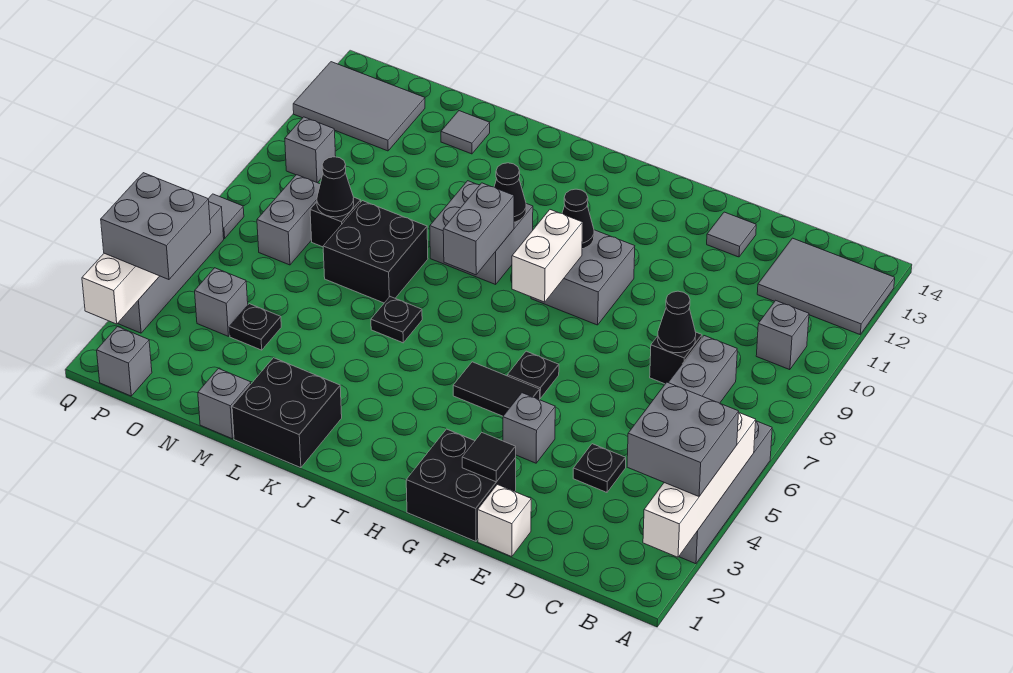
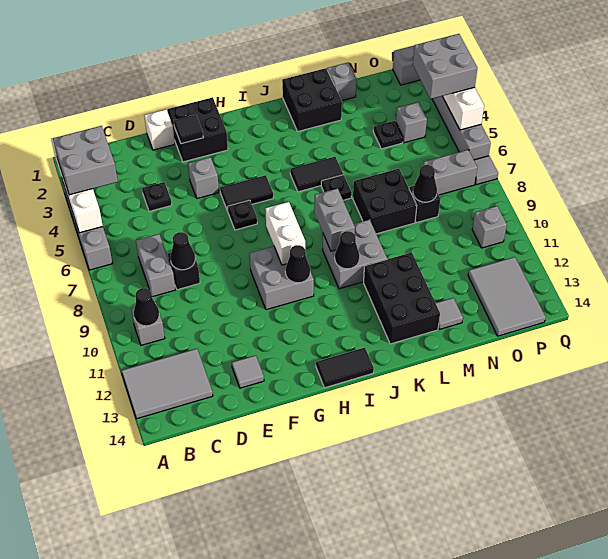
none -> black cone B10 level 2
none -> black tile H14:I14 level 1
none -> black tile J5:K5 level 1
none -> black brick K11:L13 level 1
grey brick O7:O8 level 1 -> grey brick O7:P7 level 1
grey tile O12:Q13 level 1 -> grey tile O12:P14 level 1

